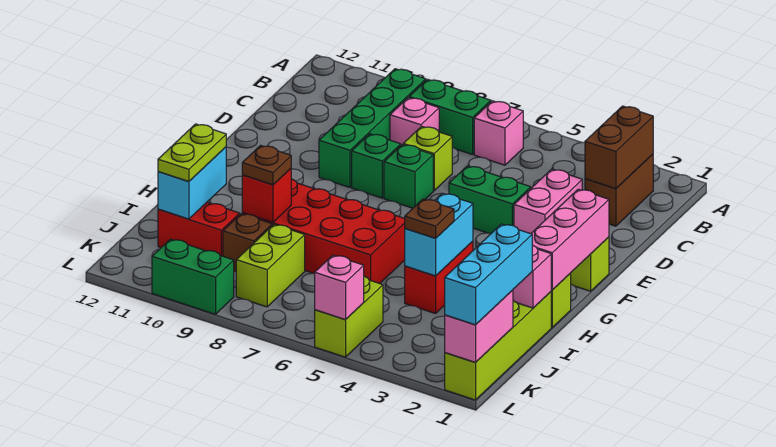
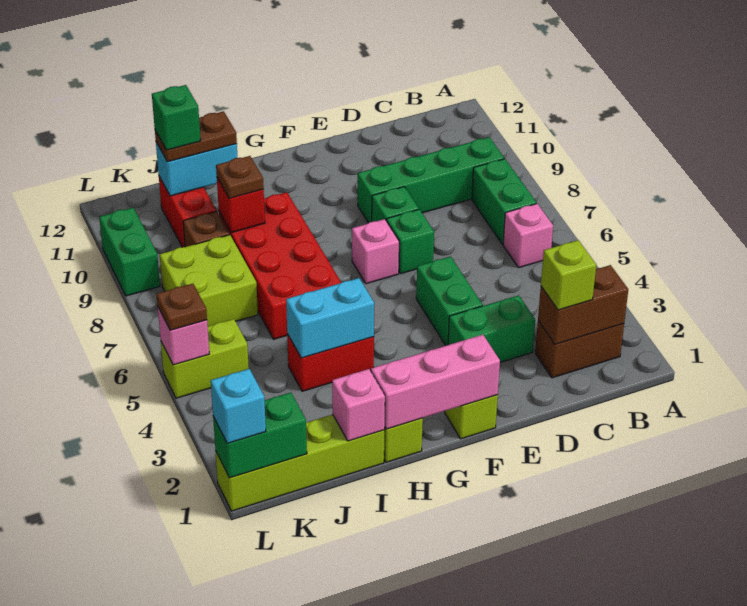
pink brick C8 level 1 -> pink brick F7 level 1
pink brick D3:E3 level 1 -> green brick D3:E3 level 1
lime brick D7 level 1 -> lime brick C2 level 3
brown plate I4 level 3 -> brown plate L5 level 3
lime plate I11:J11 level 3 -> brown plate I11:J11 level 3
cyan brick J1:L1 level 3 -> cyan brick L1 level 3
lime brick J8:K8 level 1 -> lime brick J7:K8 level 1
none -> green brick J11 level 4
pink brick K1:L1 level 2 -> green brick K1:L1 level 2

